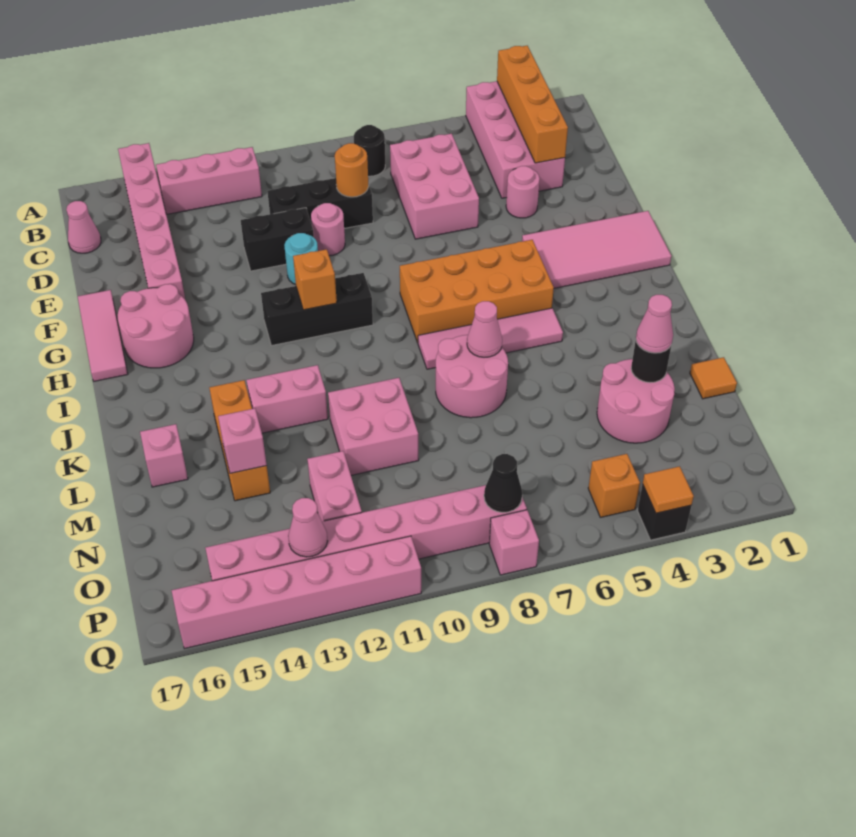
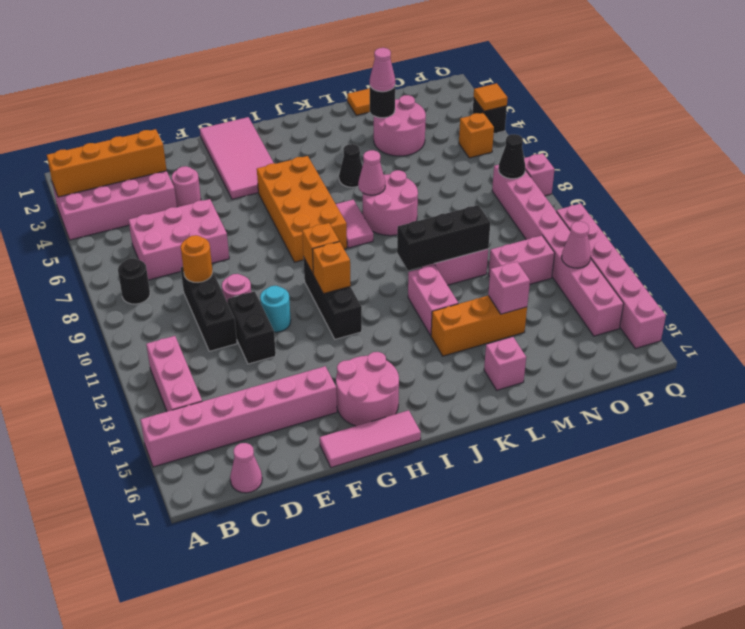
none -> orange brick H10 level 2
pink tile J5:J8 level 1 -> pink tile J7:J8 level 1
none -> black cone K5 level 1
none -> black brick K11:M11 level 2

